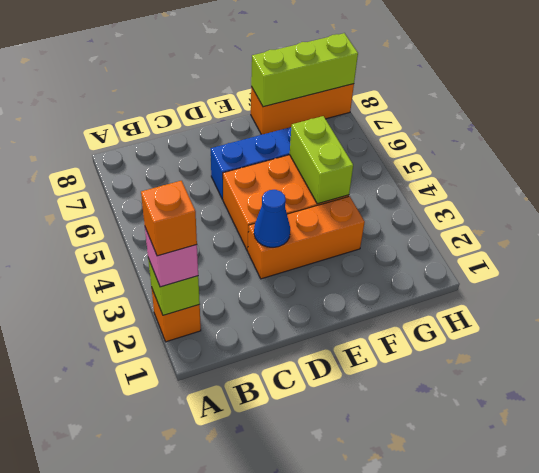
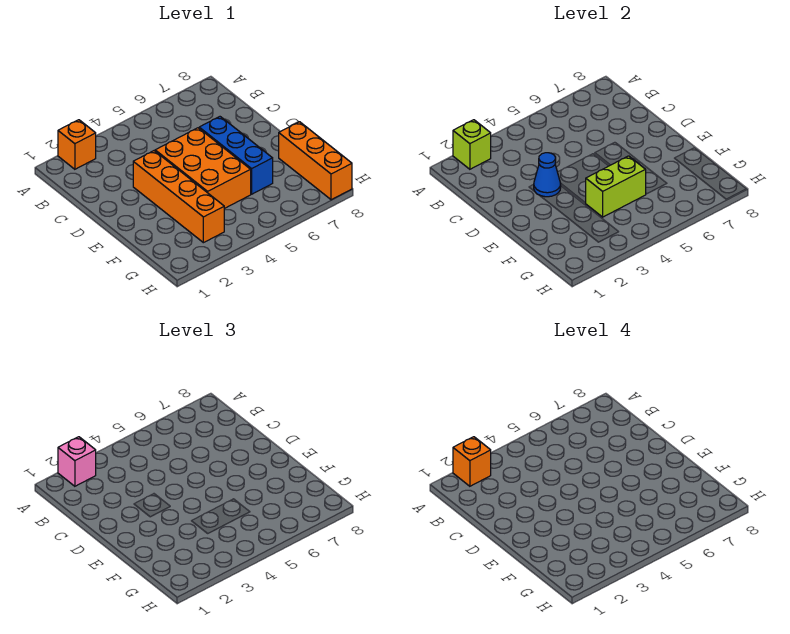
orange brick D3:F3 level 1 -> orange brick D3:G3 level 1
lime brick F8:H8 level 2 -> none

